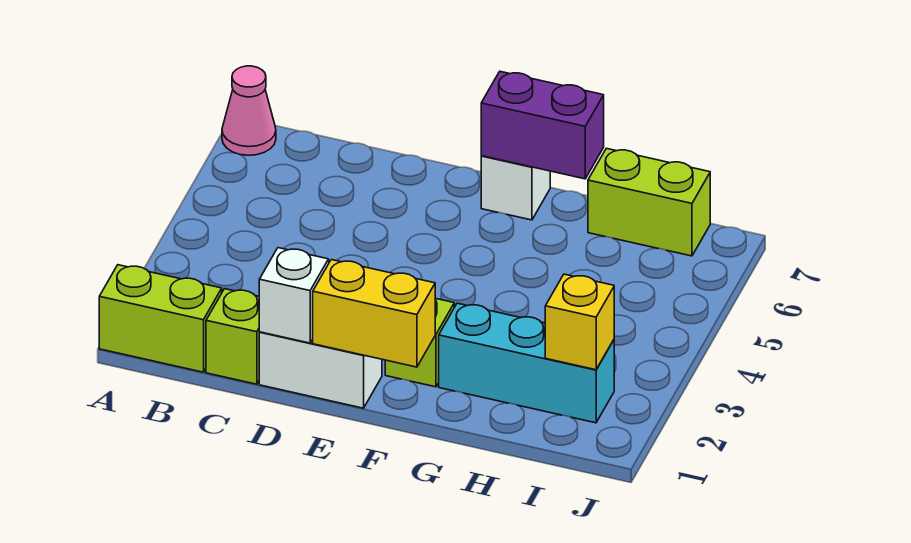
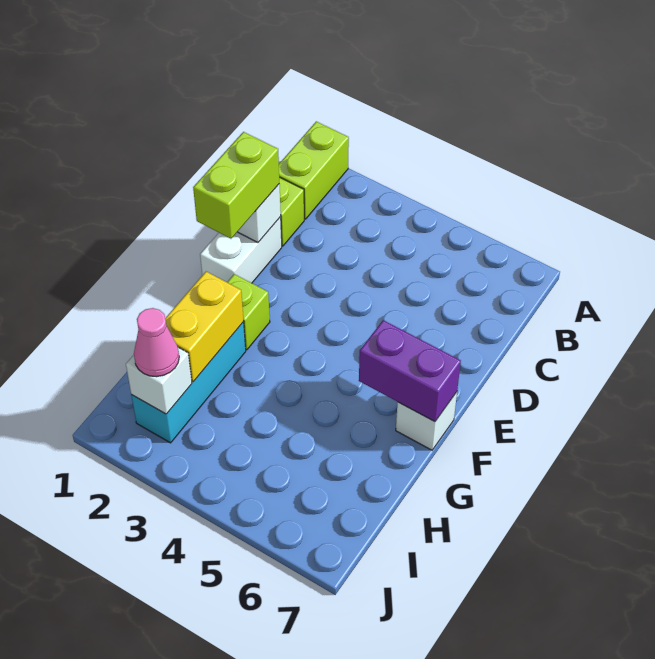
pink cone A7 level 1 -> pink cone I2 level 3
yellow brick E1:F1 level 2 -> yellow brick G2:H2 level 2
purple brick F7:G7 level 2 -> purple brick F6:F7 level 2
lime brick H7:I7 level 1 -> lime brick D1:E1 level 3
yellow brick I2 level 2 -> white brick I2 level 2

